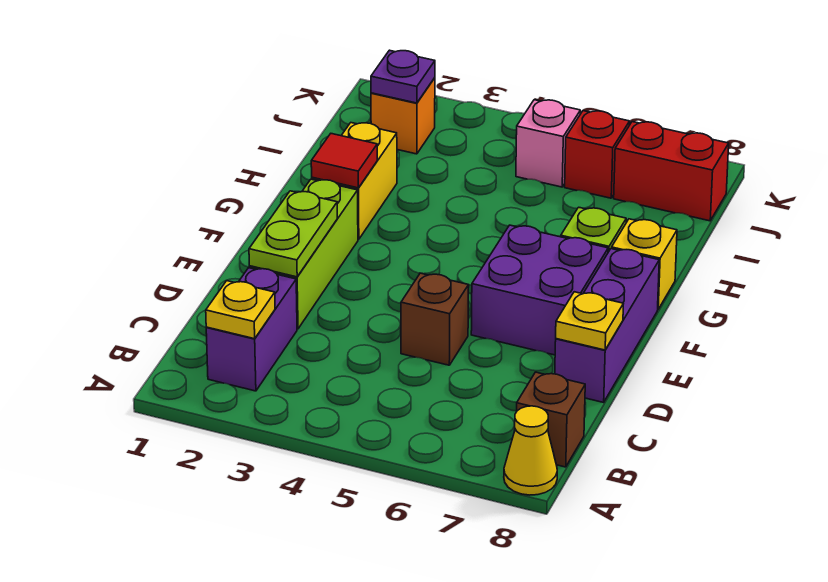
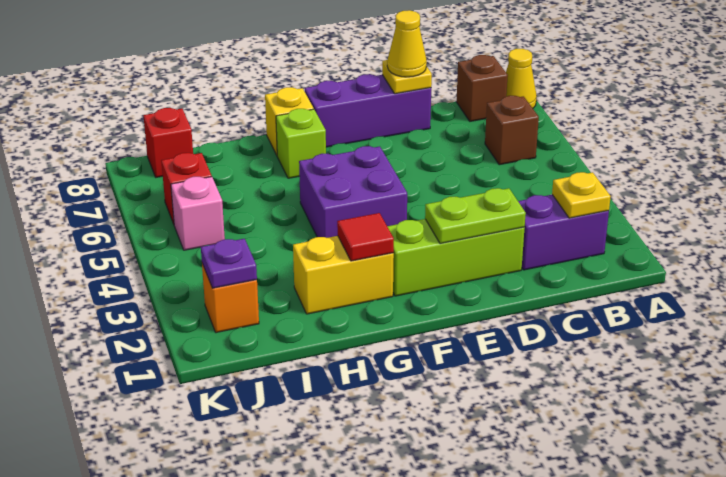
brown brick D5 level 1 -> brown brick B6 level 1
none -> yellow cone D8 level 3
purple brick E6:F7 level 1 -> purple brick F4:G5 level 1
red brick J7:J8 level 1 -> red brick J8 level 1

